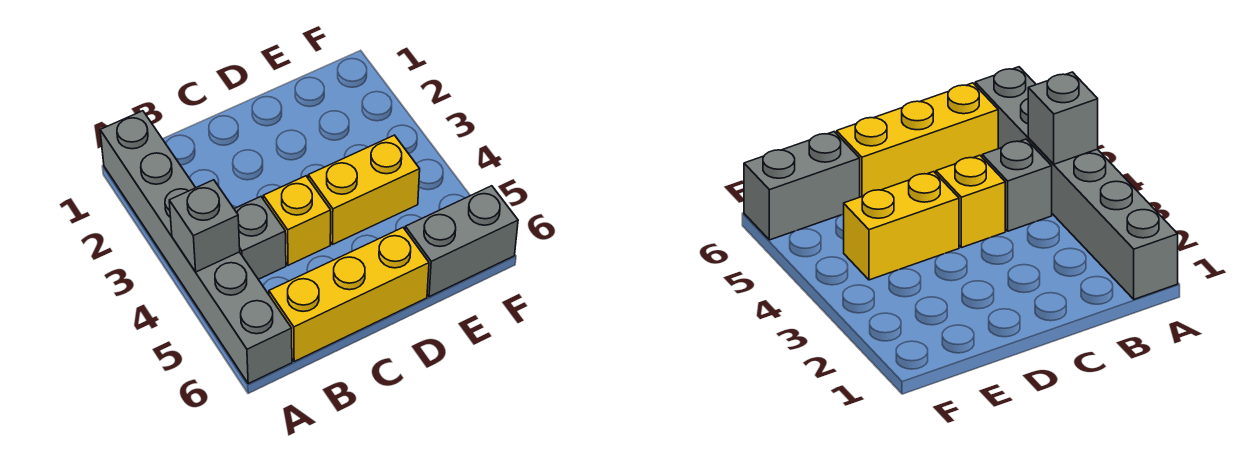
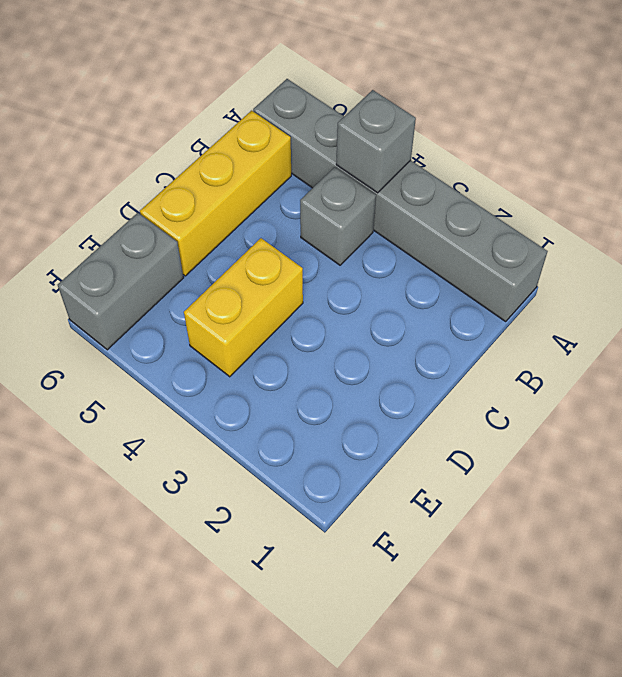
yellow brick C4 level 1 -> none

